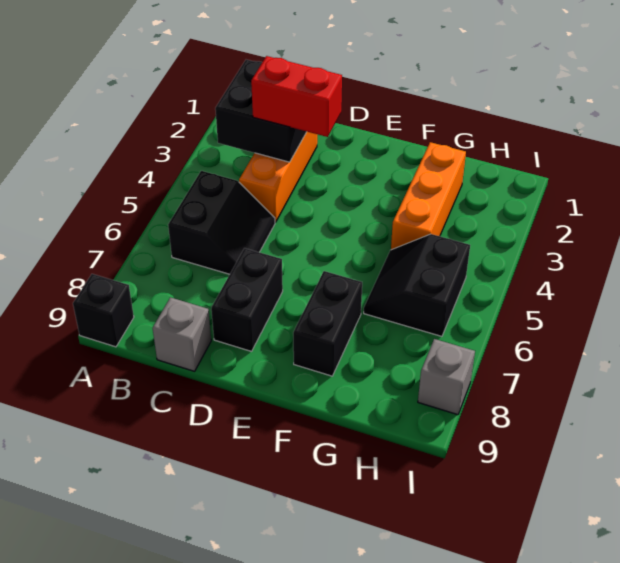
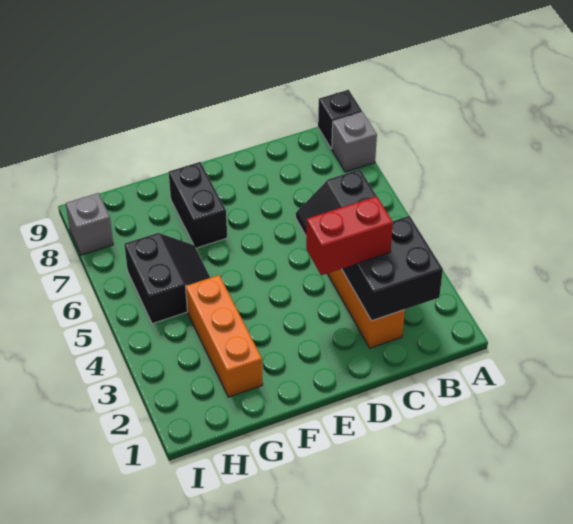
grey brick C9 level 1 -> grey brick A8 level 1
black brick D7:D8 level 1 -> none

